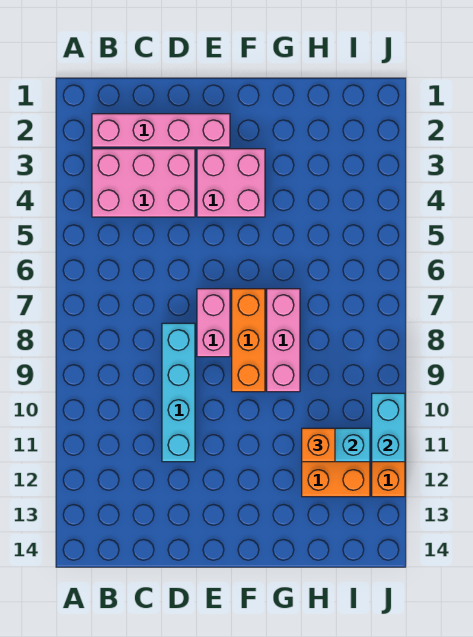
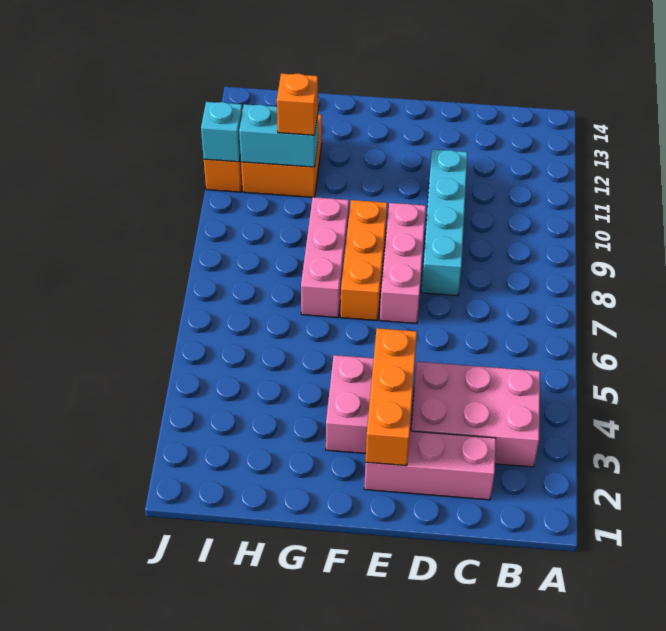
pink brick B2:E2 level 1 -> pink brick C2:E2 level 1
none -> orange brick E2:E4 level 2
pink brick E7:E8 level 1 -> pink brick E7:E9 level 1
cyan brick J10:J11 level 2 -> cyan brick J11 level 2

